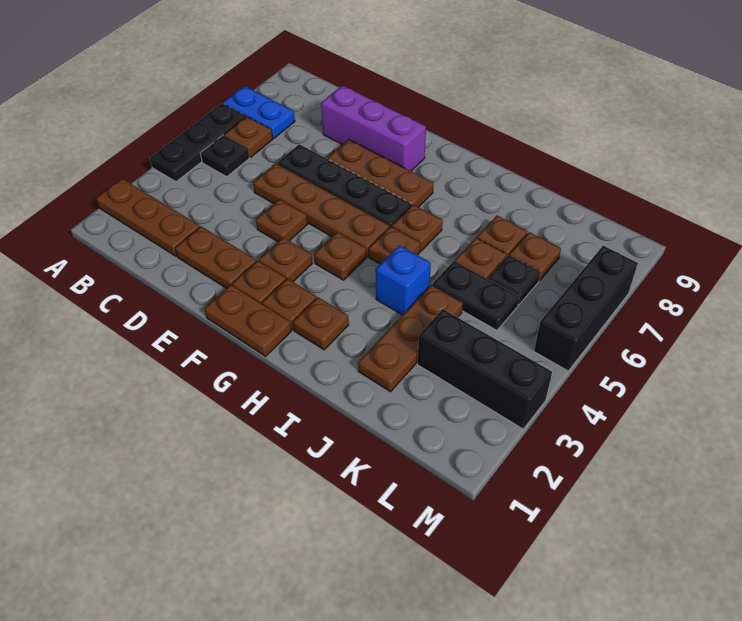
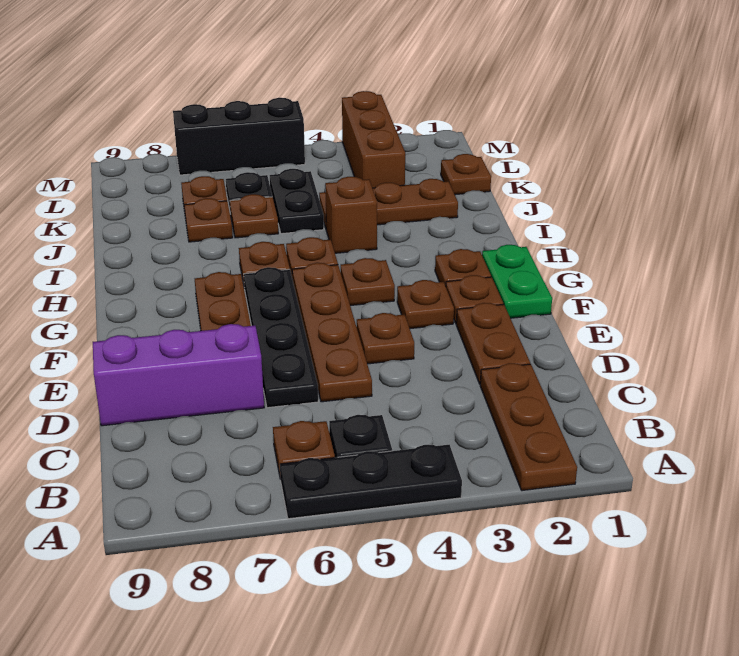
blue plate A7:B7 level 1 -> none
purple brick D8:F8 level 1 -> purple brick D7:D9 level 1
brown plate F1:G1 level 1 -> green plate F1:G1 level 1
brown plate H2 level 1 -> brown plate K1 level 1
blue brick I4 level 1 -> brown brick I4 level 1
black brick K3:M3 level 1 -> brown brick K3:M3 level 1

